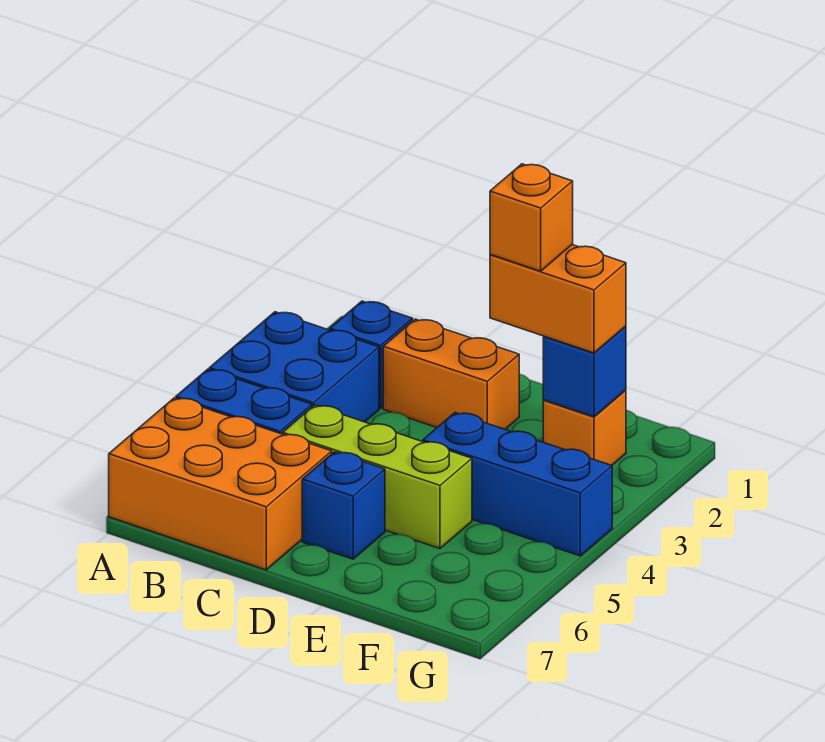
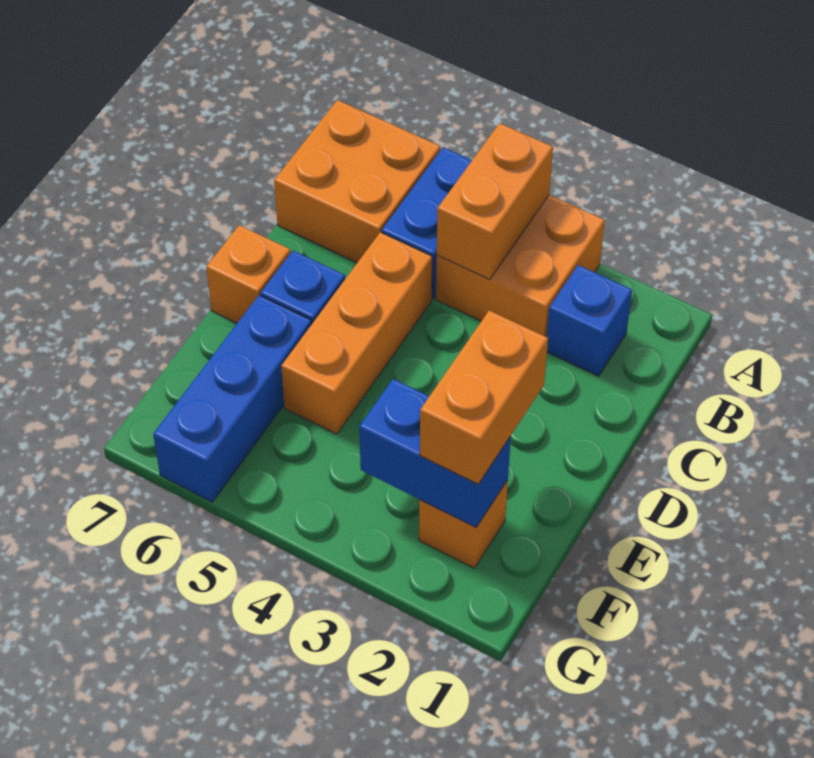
blue brick A3:B4 level 1 -> orange brick A3:B4 level 1
orange brick A6:C7 level 1 -> orange brick A6:B7 level 1
orange brick C2:D2 level 1 -> orange brick A4:B4 level 2
lime brick C5:E5 level 1 -> orange brick C5:E5 level 1
orange brick E2 level 4 -> orange brick D7 level 1
blue brick E4:G4 level 1 -> blue brick E6:G6 level 1
blue brick F2 level 2 -> blue brick F2:F3 level 2

